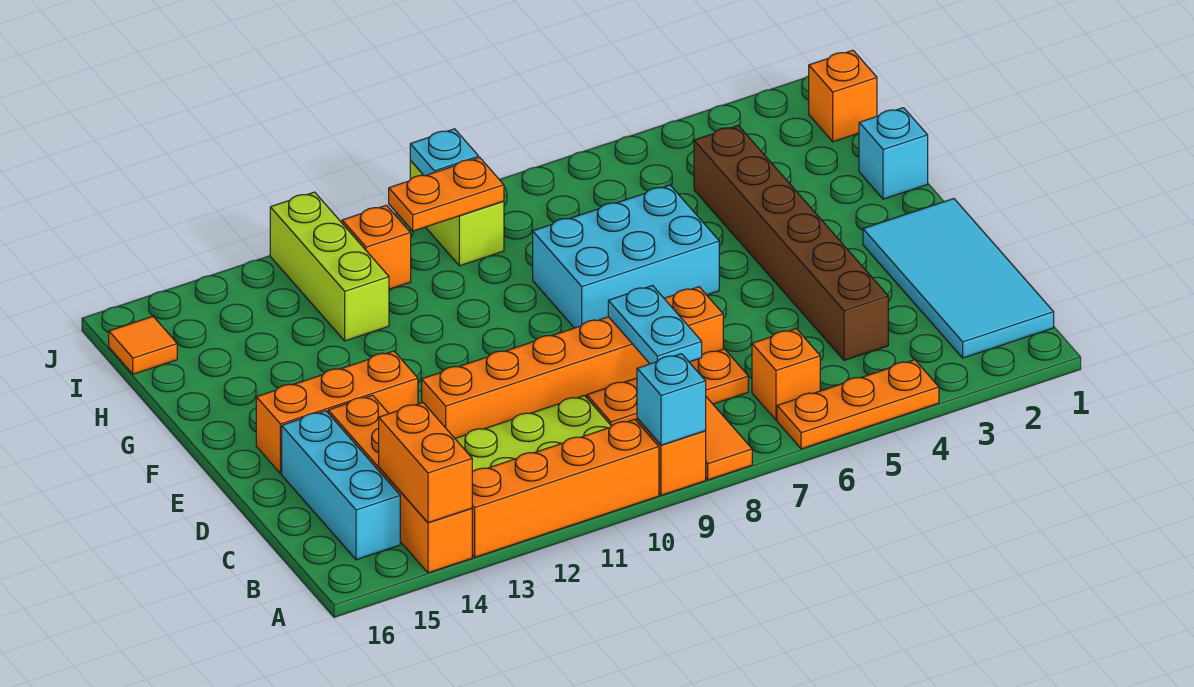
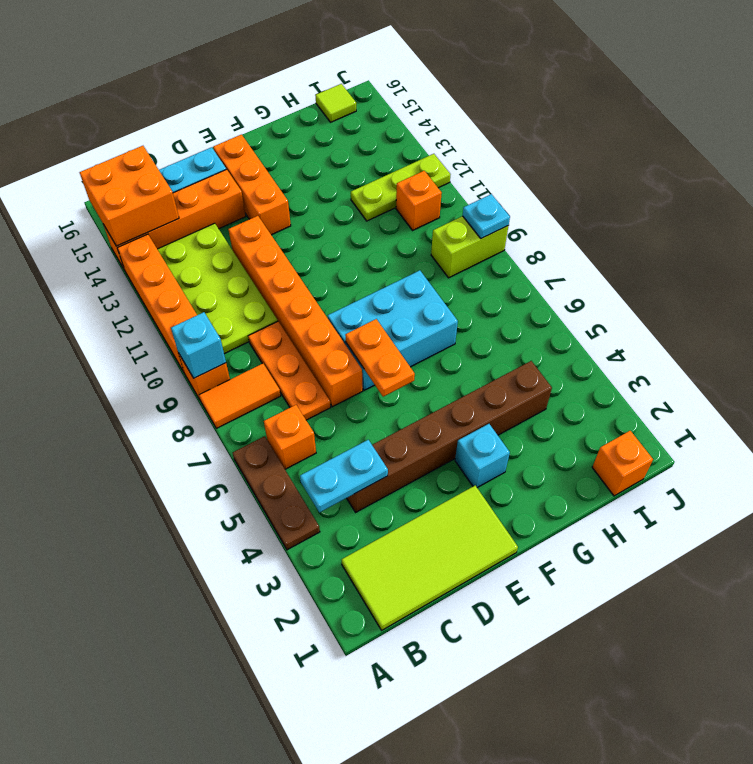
orange plate A4:A6 level 1 -> brown plate A4:A6 level 1
orange brick A14:B14 level 2 -> orange brick A14:B15 level 2
cyan tile B1:E2 level 1 -> lime tile B1:E2 level 1
cyan plate C8:D8 level 2 -> cyan plate B4:C4 level 2
cyan brick F6:G8 level 1 -> cyan brick E7:G8 level 1
cyan brick G1 level 1 -> cyan brick F3 level 1
lime brick H12:J12 level 1 -> lime plate H12:J12 level 1
orange plate I9:I10 level 2 -> orange plate E6:E7 level 2
orange tile I16 level 1 -> lime tile I16 level 1

